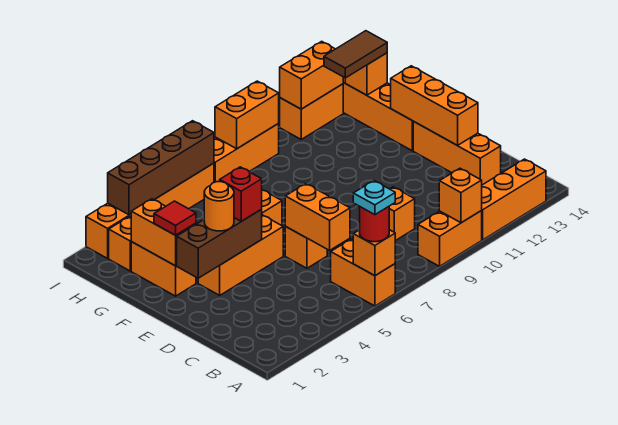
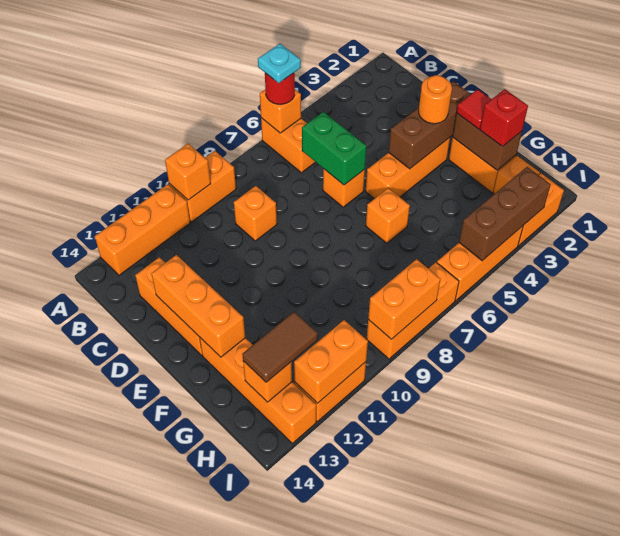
orange brick C6:D6 level 2 -> green brick C6:D6 level 2
red brick E4 level 3 -> red brick G2 level 3
orange brick F2:G2 level 2 -> brown brick F2:G2 level 2
brown brick I3:I6 level 2 -> brown brick I3:I5 level 2

